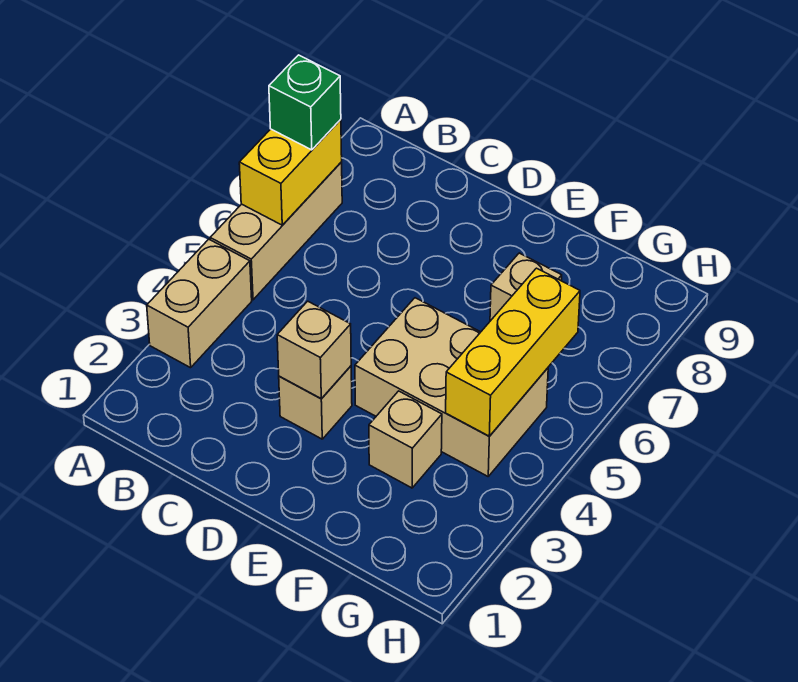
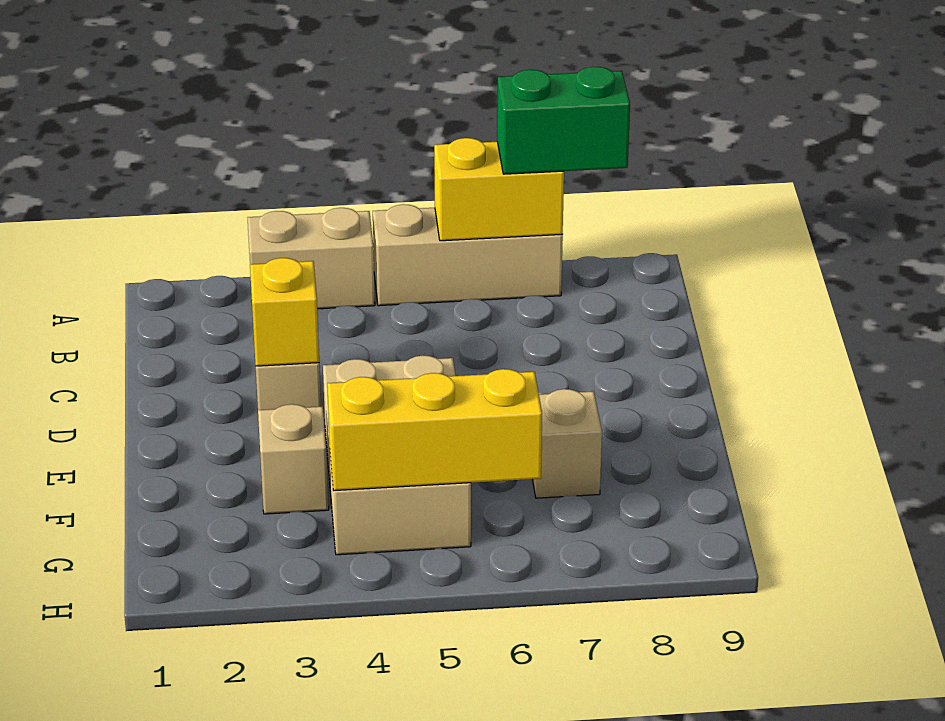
green brick A7 level 3 -> green brick A7:A8 level 3
tan brick D3 level 2 -> yellow brick D3 level 2

